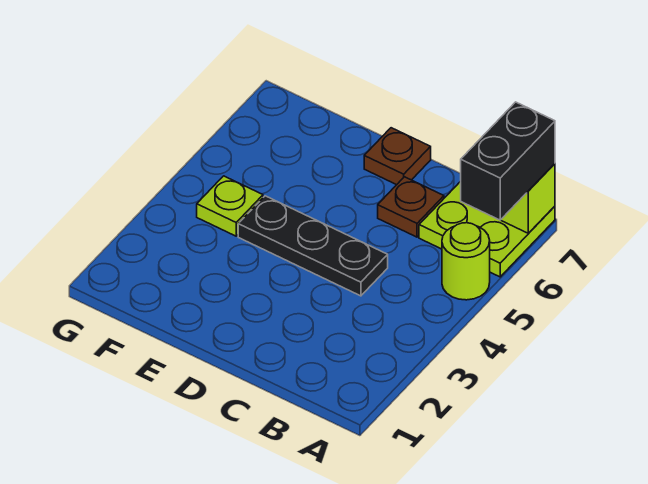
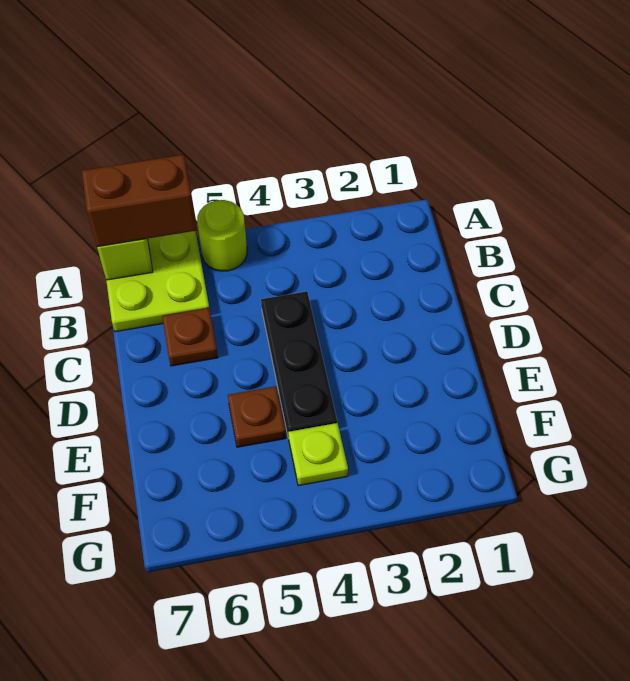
black brick A6:A7 level 3 -> brown brick A6:A7 level 3
brown plate D7 level 1 -> brown plate E5 level 1

